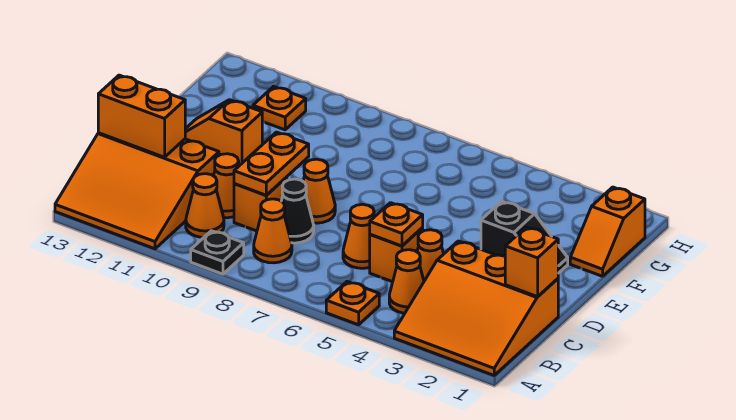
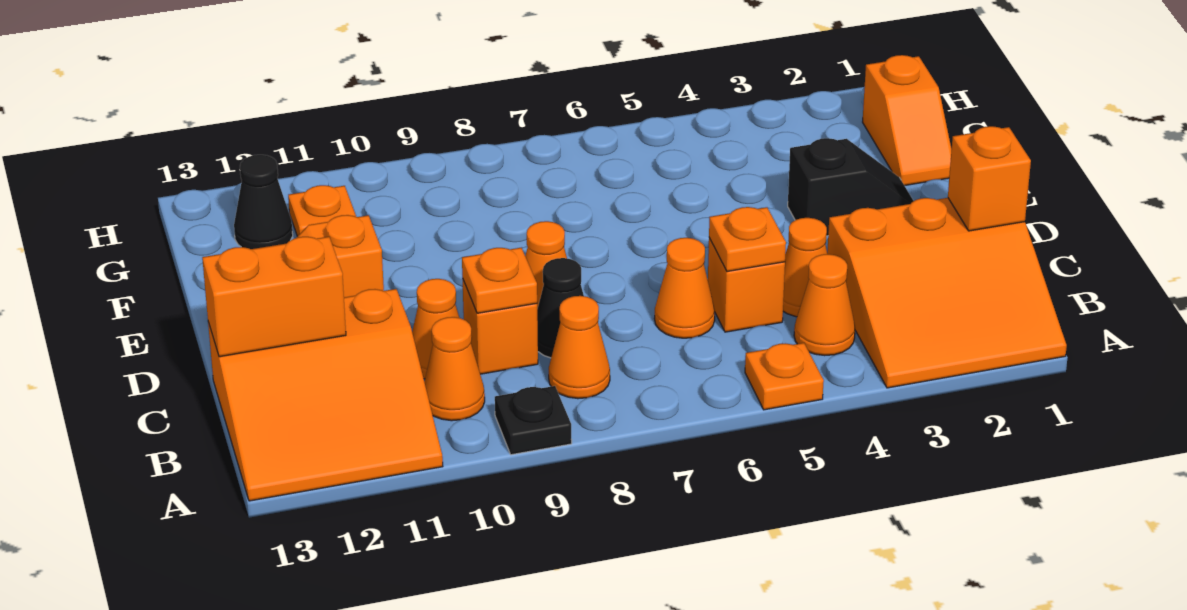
orange plate C9:D9 level 2 -> orange plate C9 level 2
none -> black cone G12 level 1

